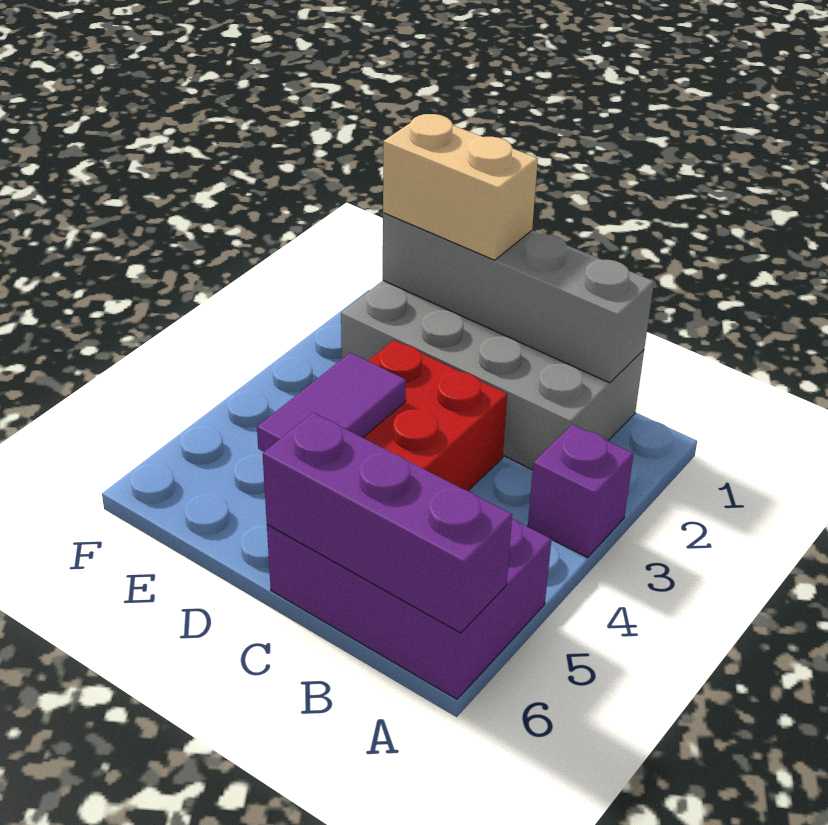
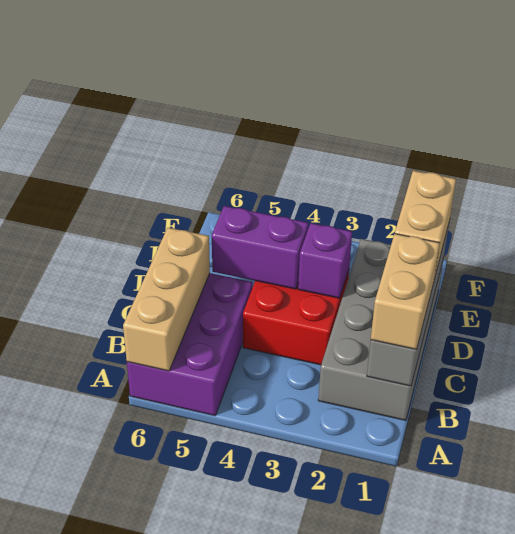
purple brick A3 level 1 -> purple brick D3 level 2
purple brick A6:C6 level 2 -> tan brick A6:C6 level 2
none -> tan brick B1:C1 level 3
purple tile D4:D5 level 2 -> purple brick D4:D5 level 2

